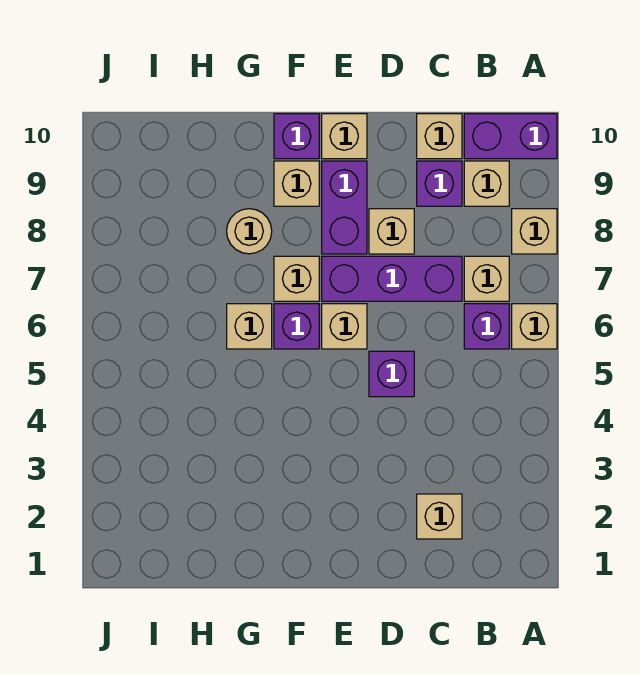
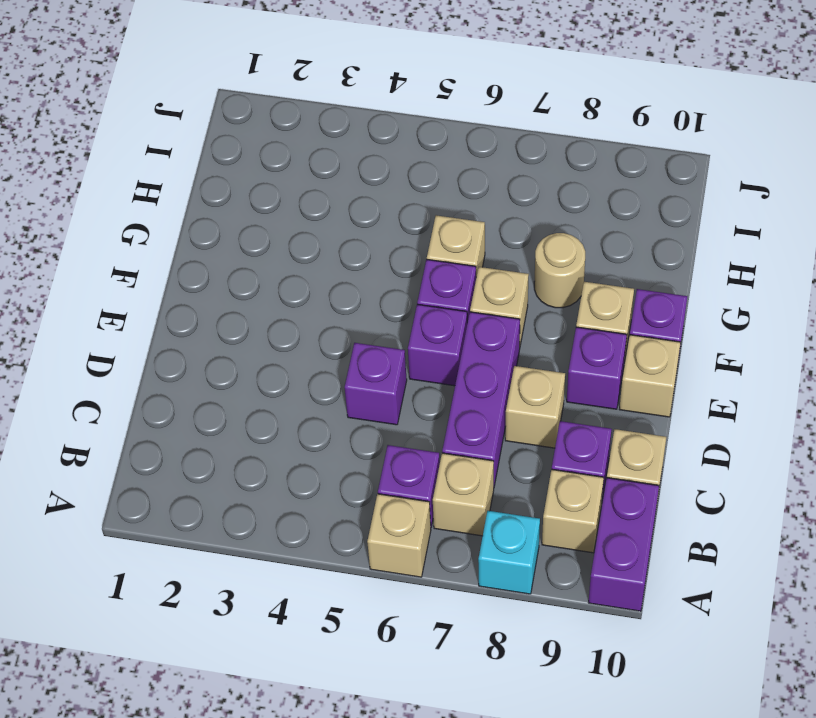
tan brick A8 level 1 -> cyan brick A8 level 1
tan brick C2 level 1 -> none
tan brick E6 level 1 -> purple brick E6 level 1
purple brick E8:E9 level 1 -> purple brick E9 level 1

